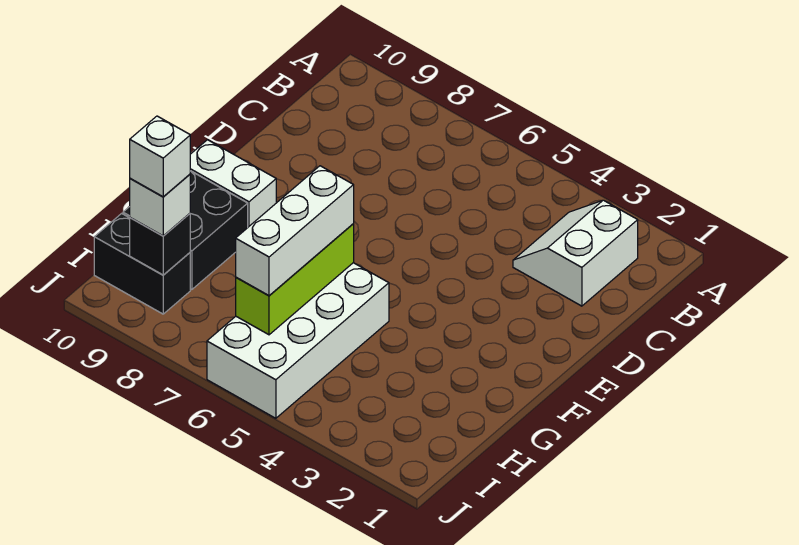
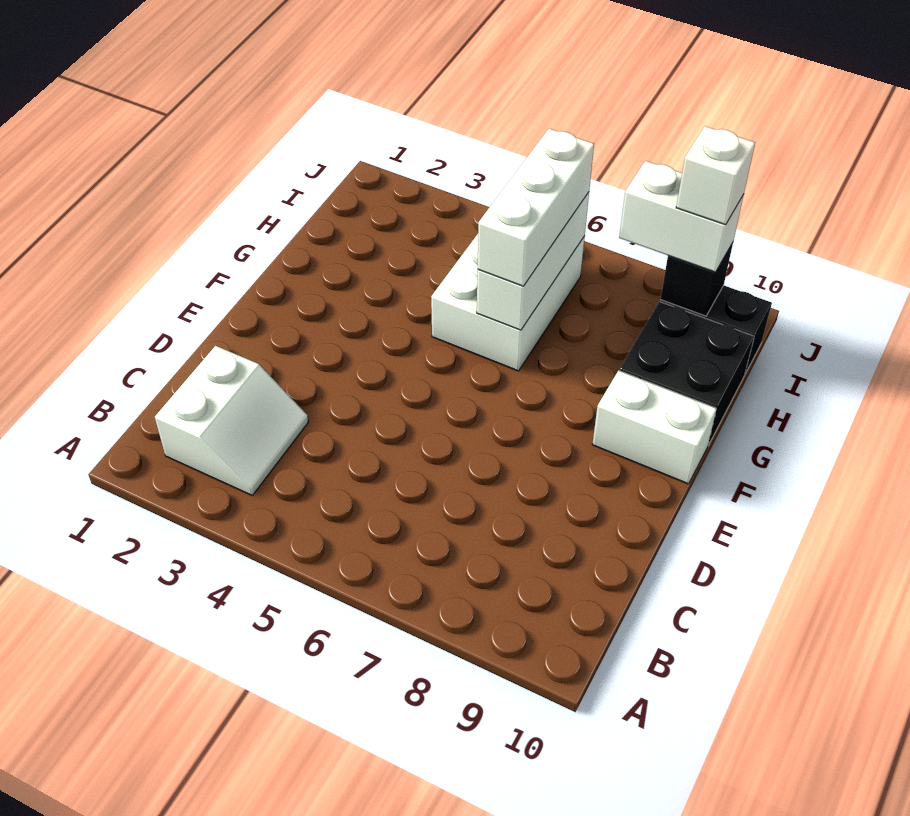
white brick G5:J6 level 1 -> white brick G5:I6 level 1
lime brick G6:I6 level 2 -> white brick G6:I6 level 2
white brick I9 level 3 -> white brick I8:I9 level 3

